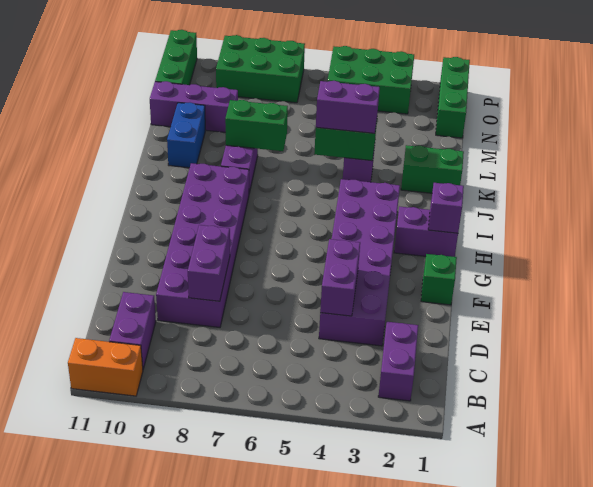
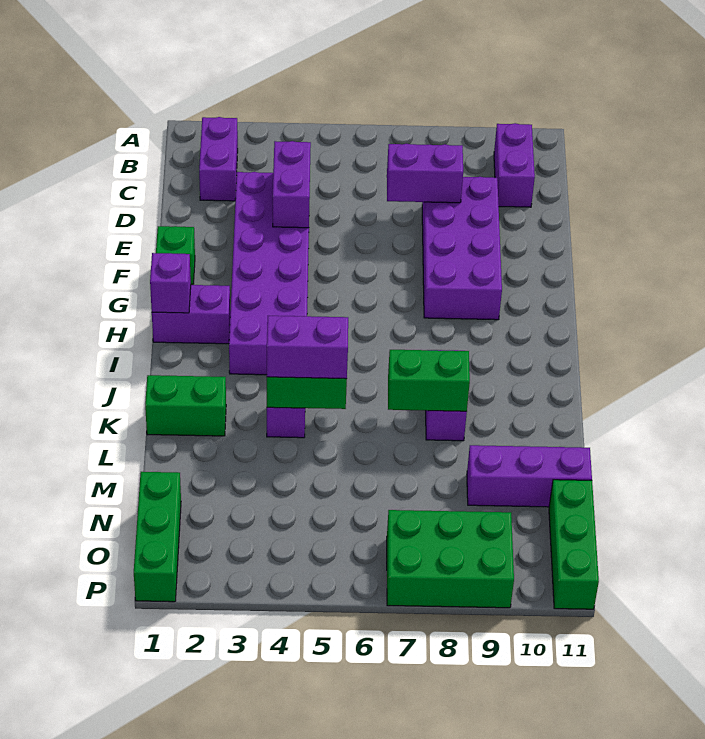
orange brick A10:A11 level 1 -> none
purple brick D8:I9 level 1 -> purple brick D8:G9 level 1
purple brick D8:E8 level 2 -> purple brick D7:D8 level 2
blue brick K10:L10 level 1 -> none
green brick O3:P5 level 1 -> none

